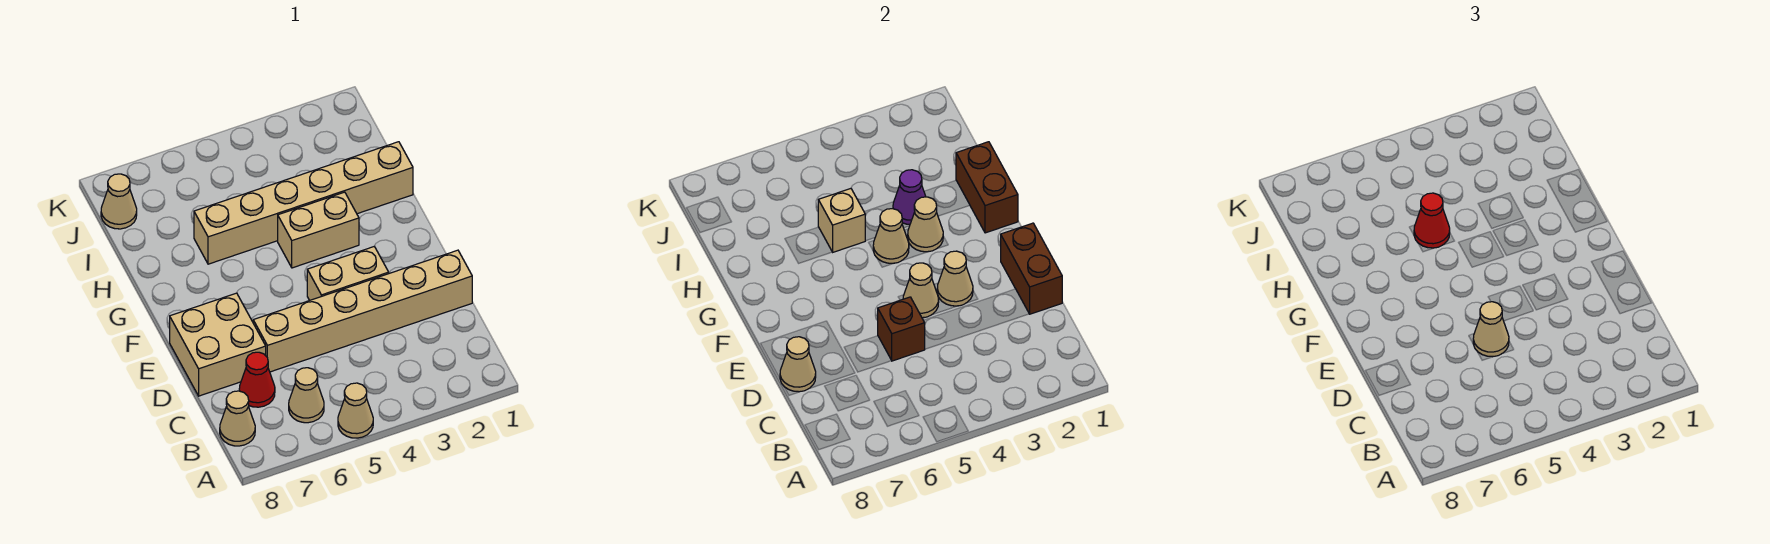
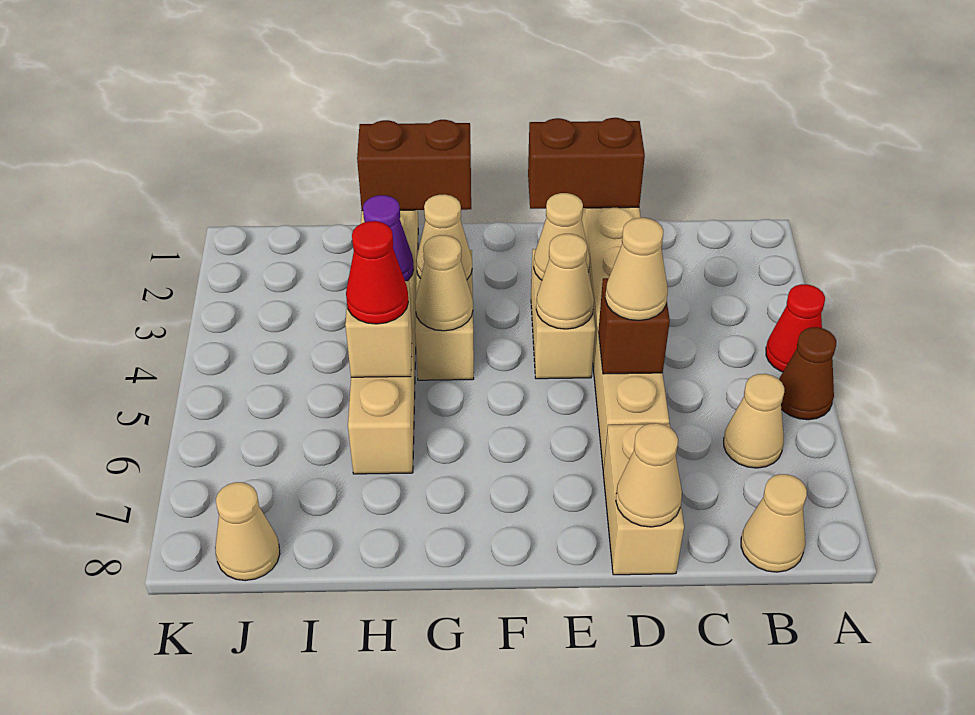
tan cone A5 level 1 -> brown cone A5 level 1
red cone C7 level 1 -> red cone A4 level 1
tan brick D7:E8 level 1 -> tan brick D7:D8 level 1

